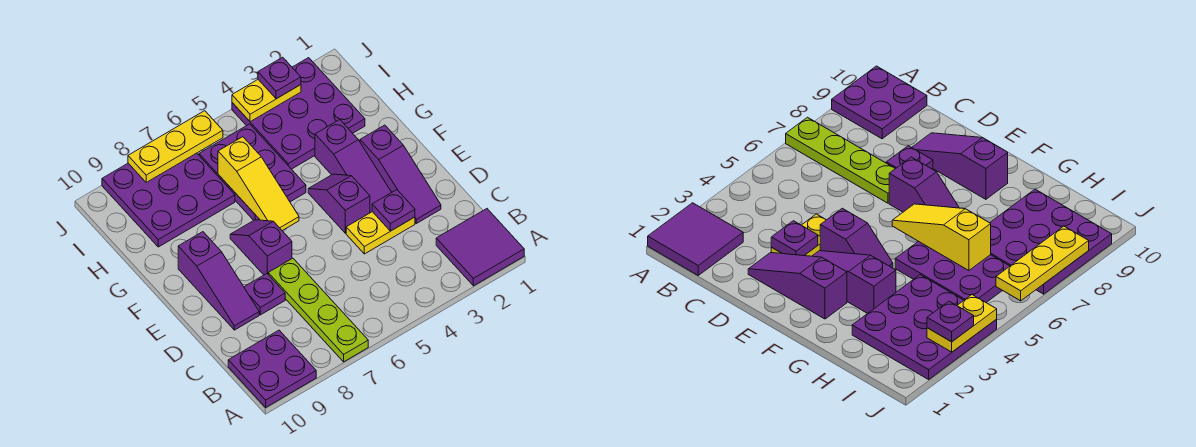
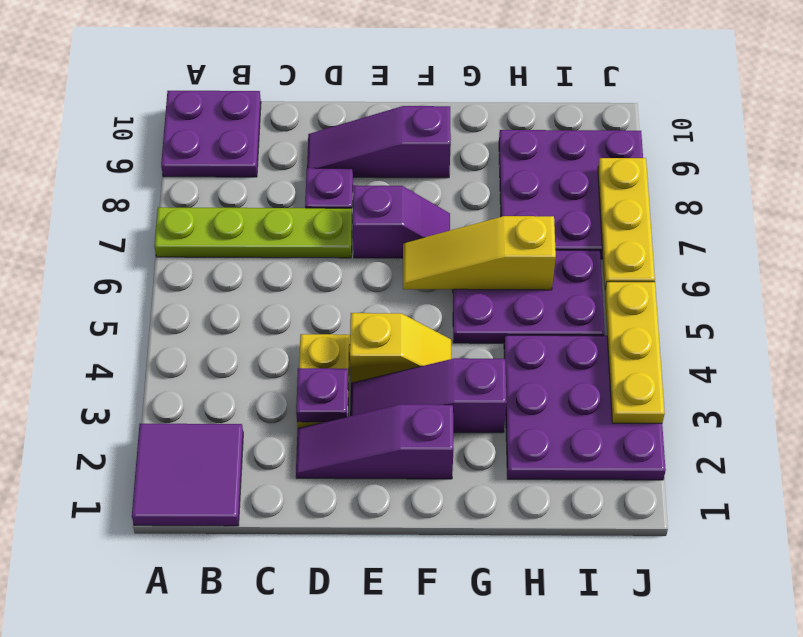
purple slope E4:F4 level 1 top E -> yellow slope E4:F4 level 1 top E
yellow plate J3:J4 level 2 -> yellow plate J3:J5 level 2
purple plate J3 level 3 -> none

